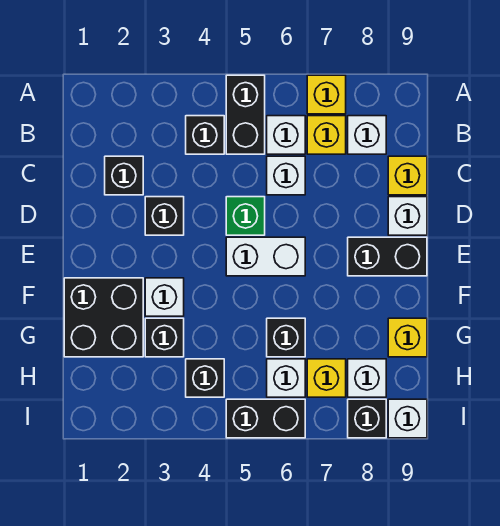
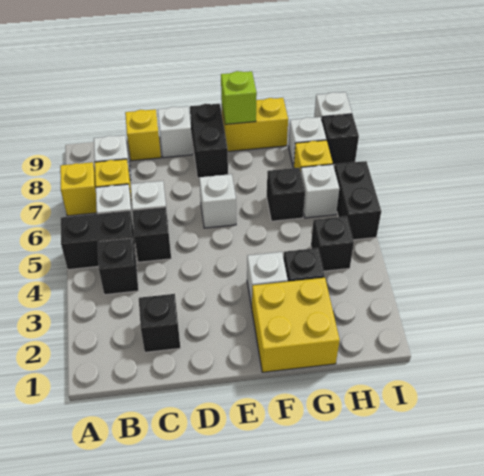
black brick D3 level 1 -> black brick C5 level 1
green brick D5 level 1 -> none
white brick E5:E6 level 1 -> white brick E6 level 1
black brick F1:G2 level 1 -> yellow brick F1:G2 level 1
none -> lime brick F9 level 2
yellow brick G9 level 1 -> yellow brick F9:G9 level 1

